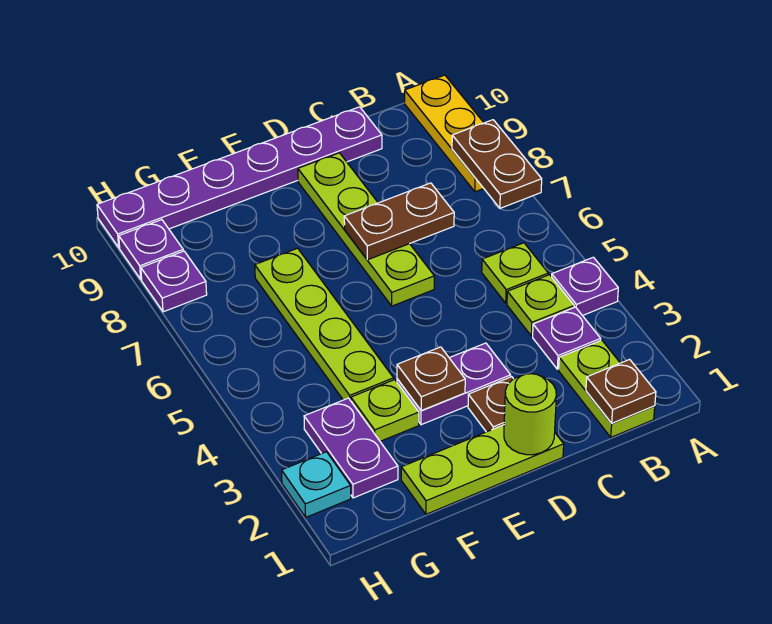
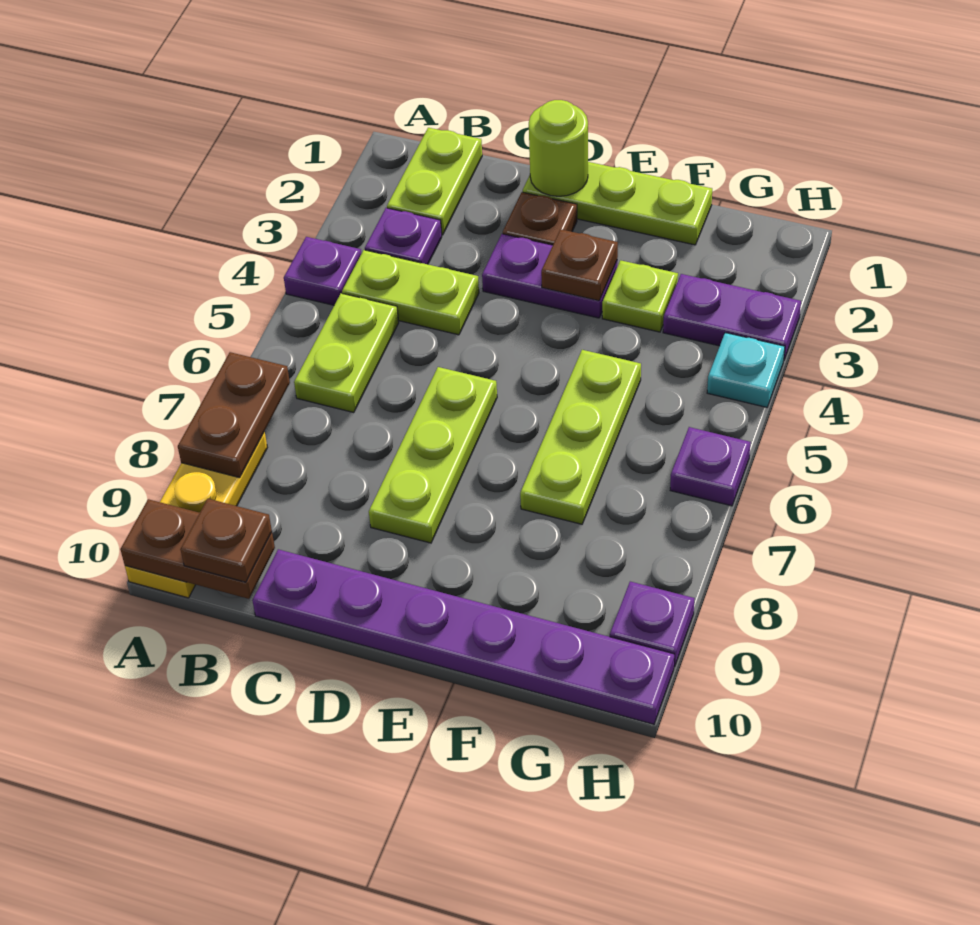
brown plate B1 level 2 -> brown plate B10 level 3
lime plate B4 level 1 -> lime plate B4:C4 level 1
lime plate B5 level 1 -> lime plate B5:B6 level 1
brown plate C7:D7 level 2 -> brown plate A10:B10 level 2
lime plate D6:D9 level 1 -> lime plate D6:D8 level 1
lime plate F4:F7 level 1 -> lime plate F5:F7 level 1
purple plate G2:G3 level 1 -> purple plate G3:H3 level 1
cyan plate H2 level 1 -> cyan plate H4 level 1
purple plate H8 level 1 -> purple plate H6 level 1

